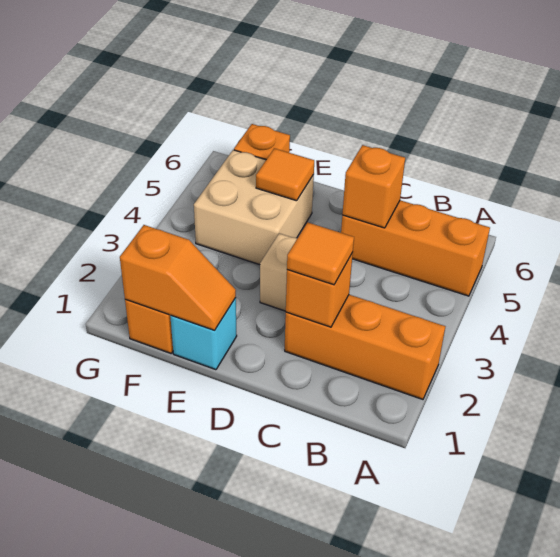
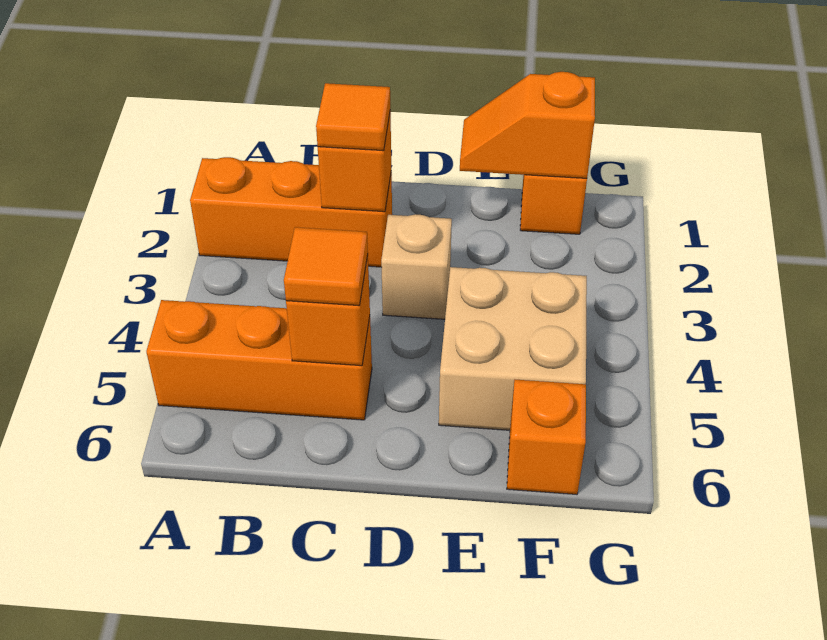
cyan brick E1 level 1 -> none
orange tile E5 level 2 -> orange tile C5 level 3

